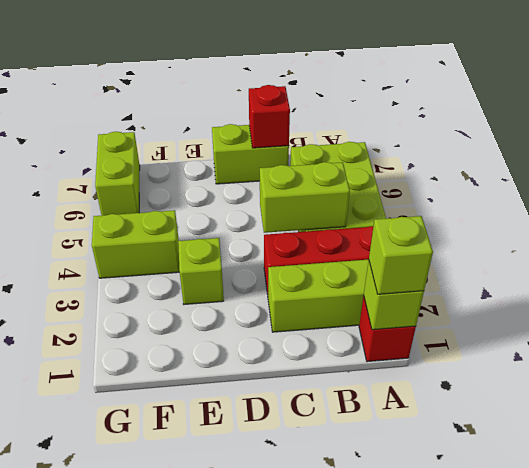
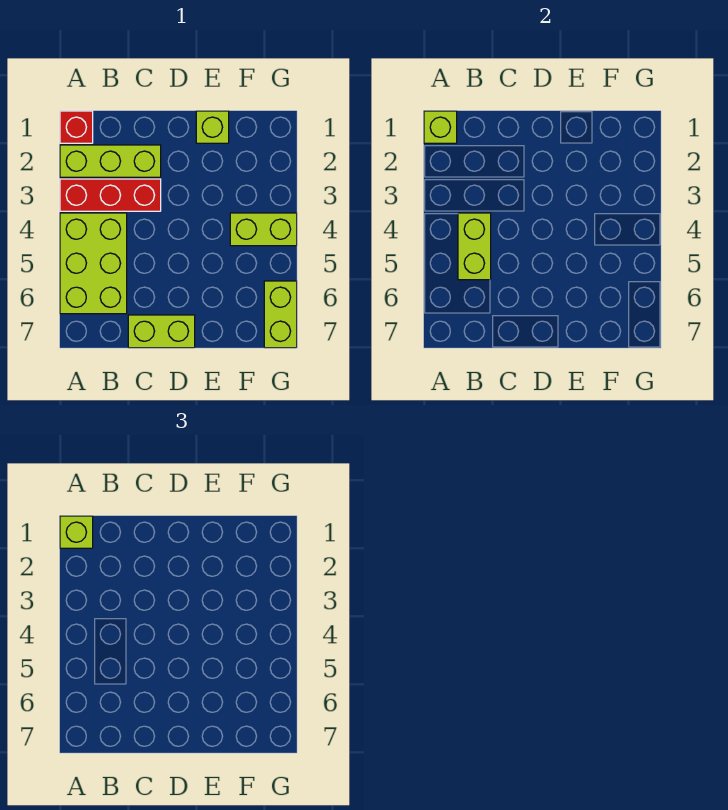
lime brick B4:C4 level 2 -> lime brick B4:B5 level 2
red brick C7 level 2 -> none
lime brick E3 level 1 -> lime brick E1 level 1

